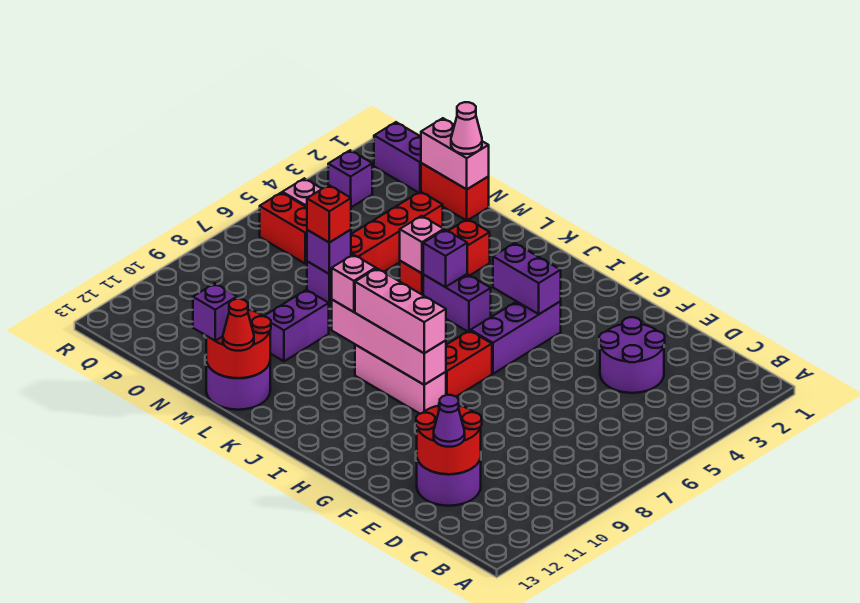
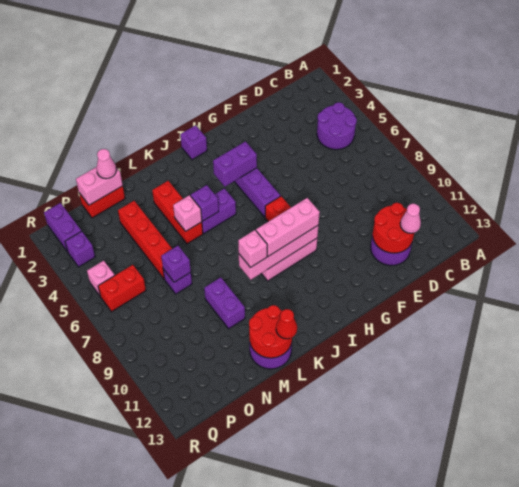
purple round brick D3:E4 level 1 -> purple round brick B4:C5 level 1
purple cone D12 level 3 -> pink cone D12 level 3
purple brick M13 level 3 -> purple brick I1 level 1
red brick N7 level 3 -> none
purple brick P1:Q1 level 1 -> purple brick Q1:Q2 level 1

